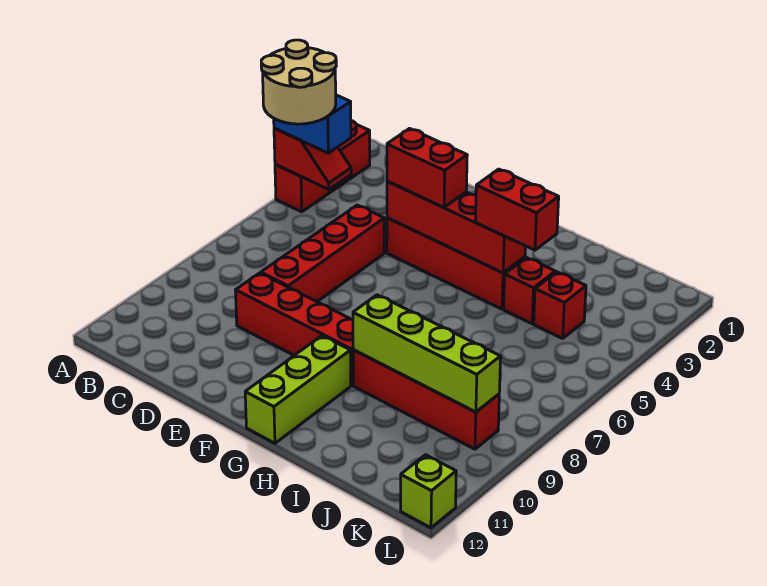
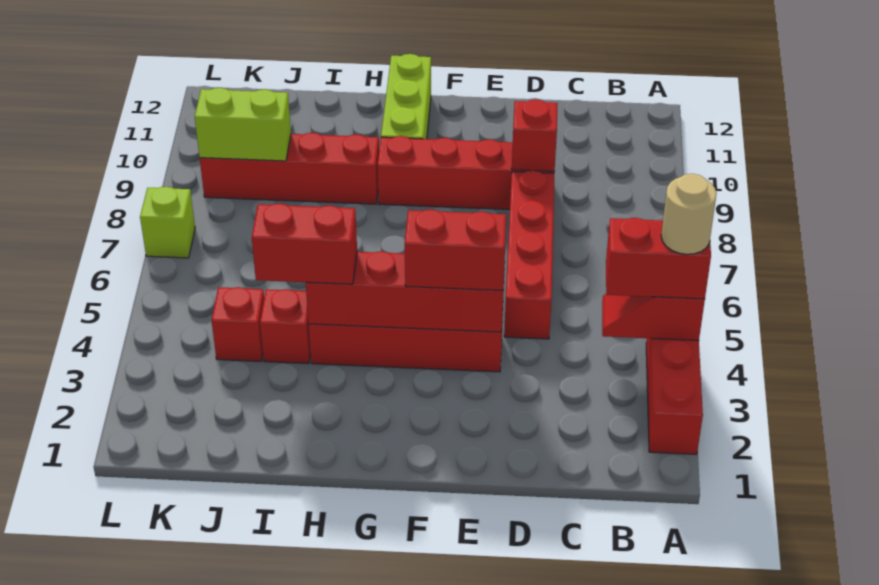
blue brick A4:B4 level 3 -> red brick A4:B4 level 3
tan round brick A4:B5 level 4 -> tan round brick A4 level 4
none -> red brick D9 level 2
lime brick H9:K9 level 2 -> lime brick J9:K9 level 2
lime brick L12 level 1 -> lime brick L7 level 1

